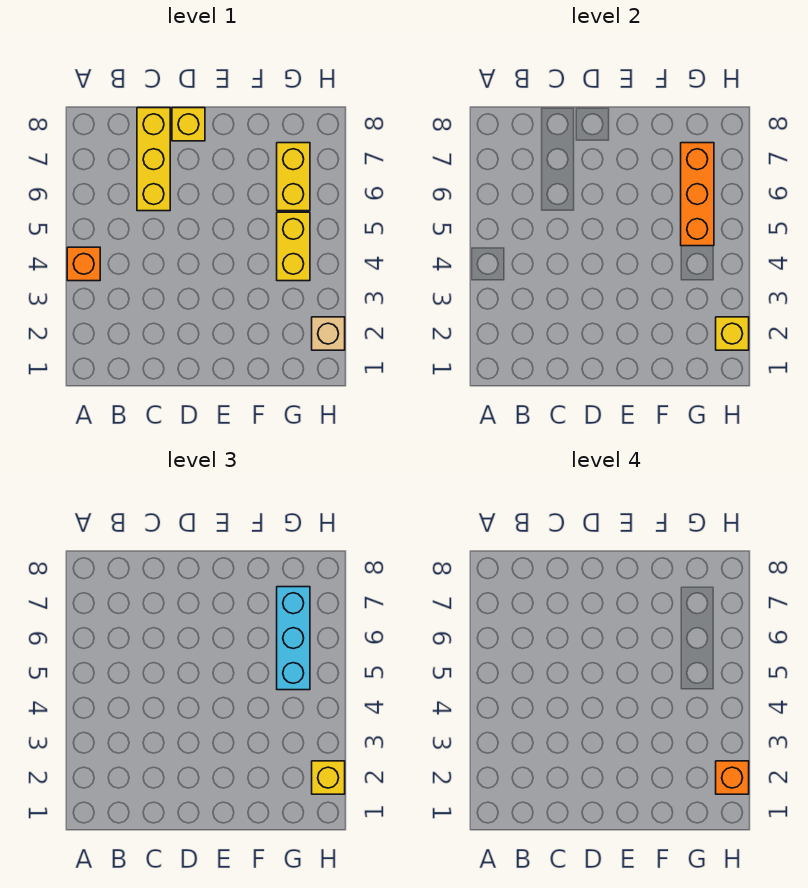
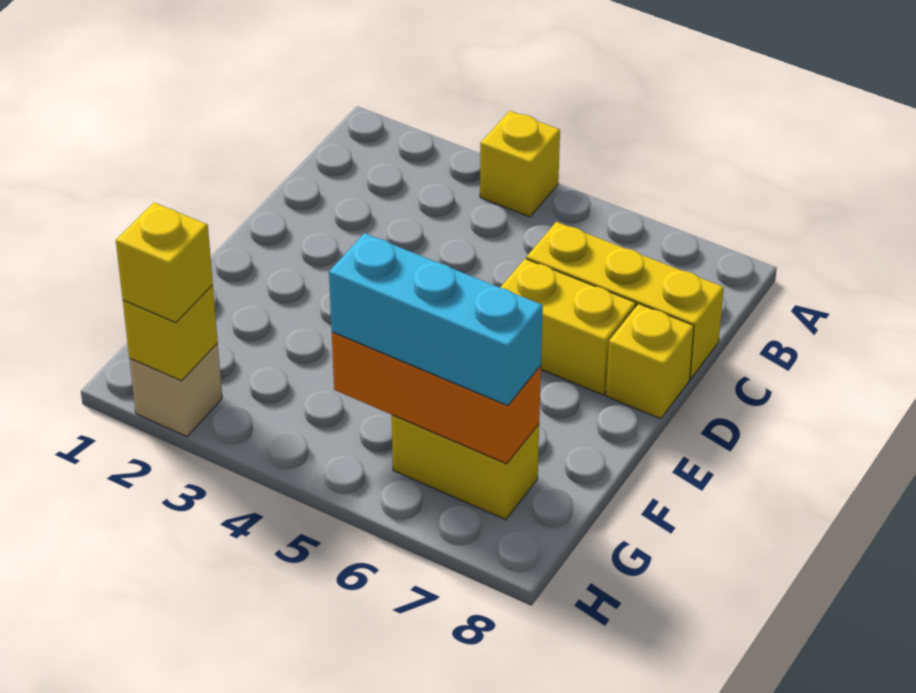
orange brick A4 level 1 -> yellow brick A4 level 1
yellow brick G4:G5 level 1 -> yellow brick D6:D7 level 1
orange brick H2 level 4 -> none

